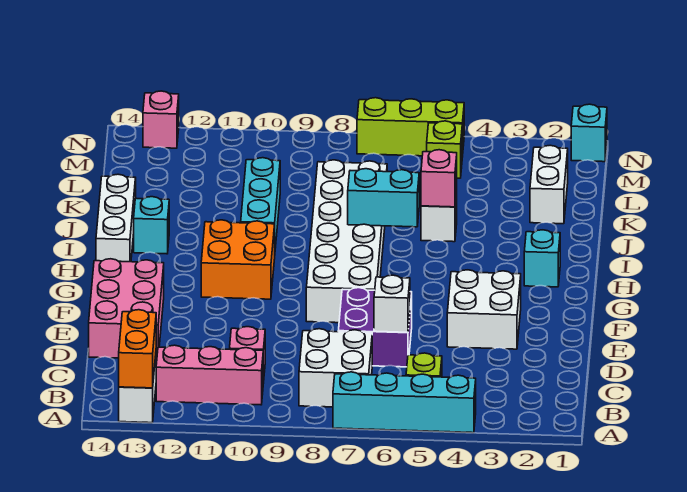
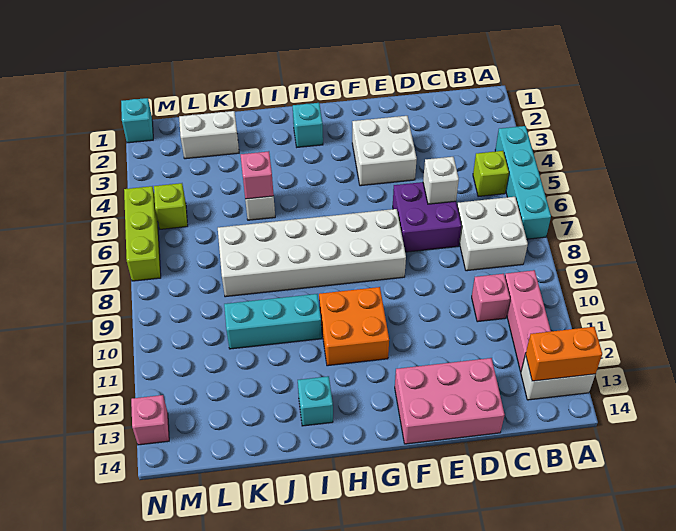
white brick H14:J14 level 1 -> none
cyan brick I6:I7 level 2 -> none

